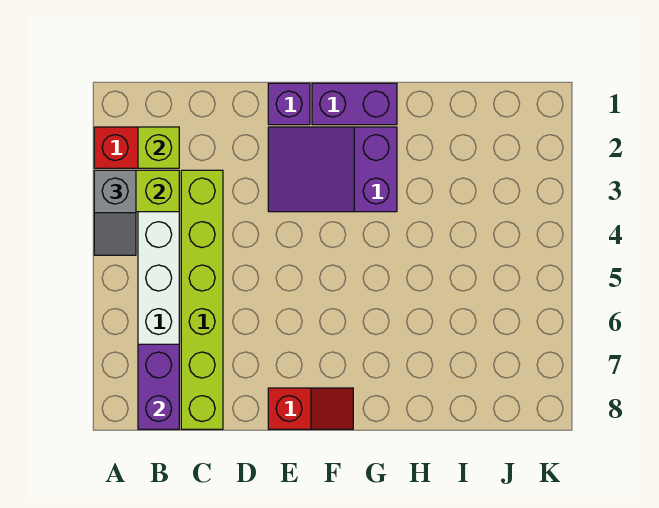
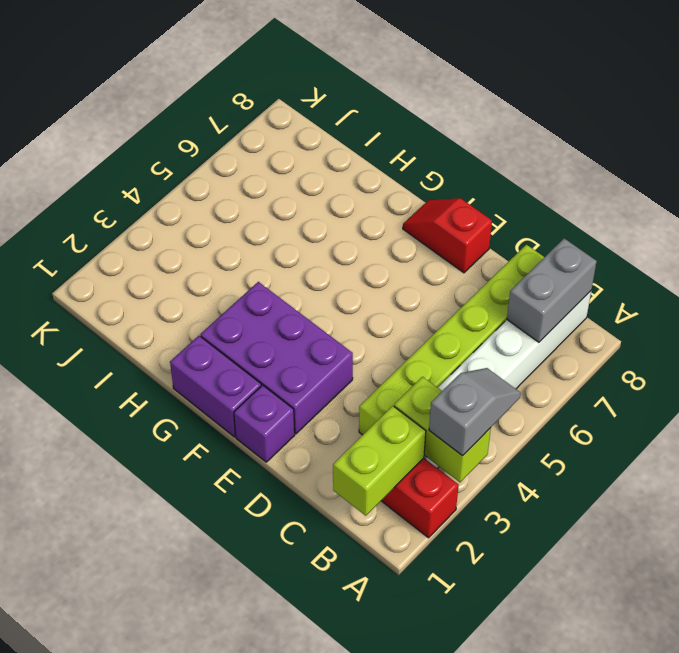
lime brick B2 level 2 -> lime brick B1:B2 level 2
purple brick B7:B8 level 2 -> grey brick B7:B8 level 2
purple slope E2:G3 level 1 top G -> purple brick E2:G3 level 1

